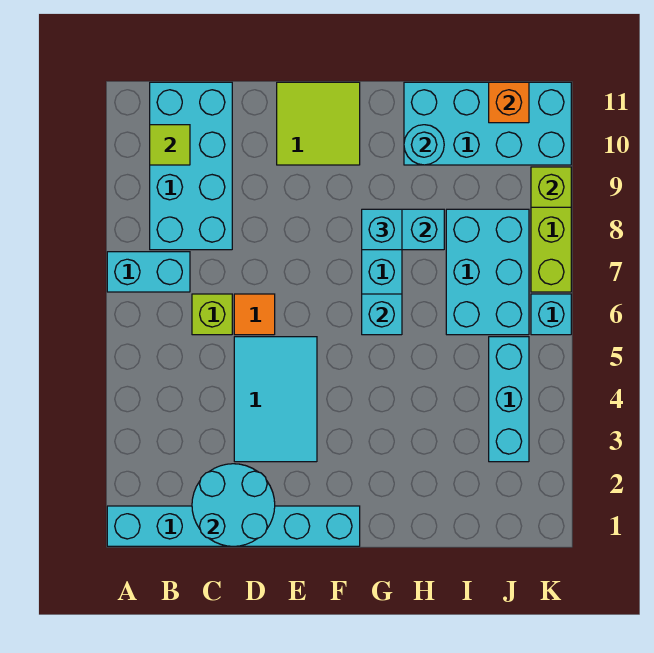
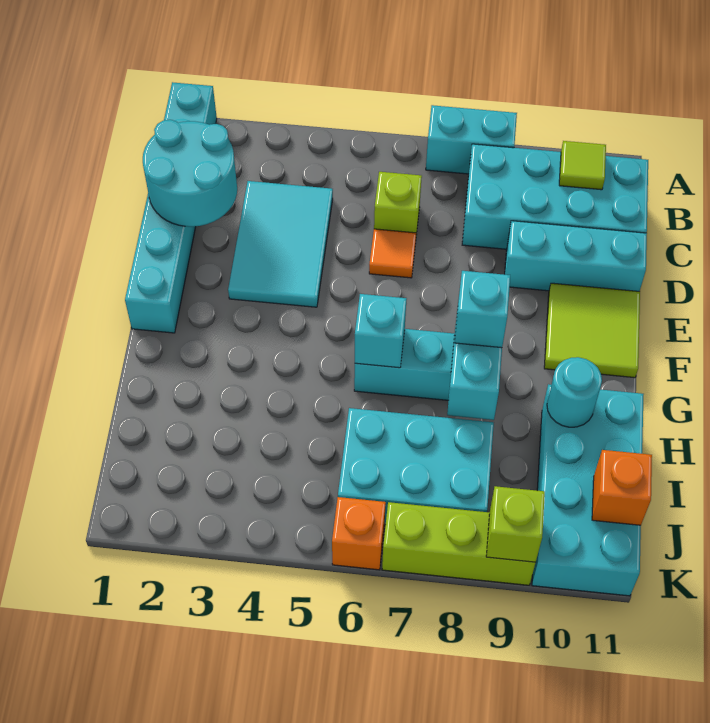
cyan brick A7:B7 level 1 -> cyan brick A7:A8 level 1
cyan tile D3:E5 level 1 -> cyan tile C3:E4 level 1
cyan brick J3:J5 level 1 -> cyan brick D9:D11 level 1
cyan brick K6 level 1 -> orange brick K6 level 1

